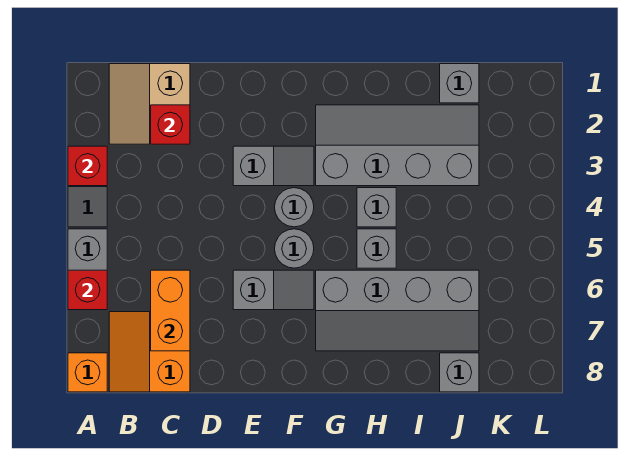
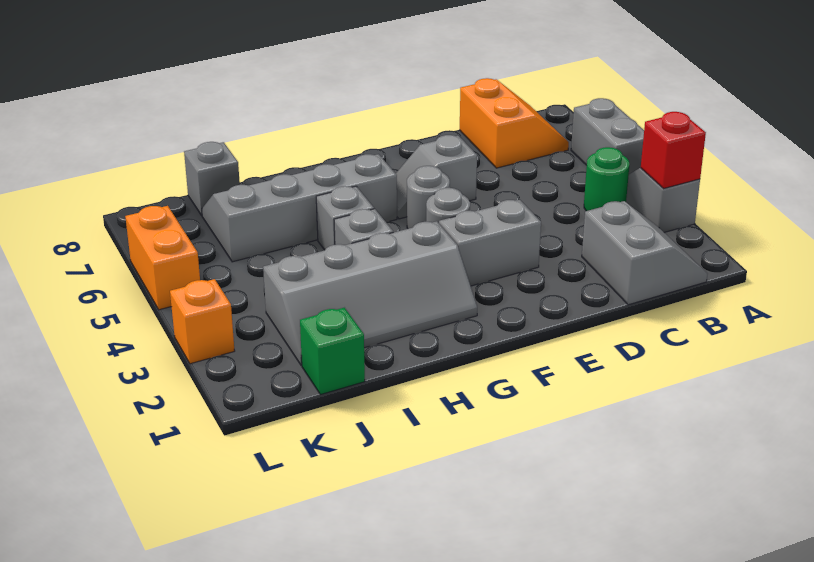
red brick A6 level 2 -> none
orange brick A8 level 1 -> orange brick L3 level 1
tan slope B1:C2 level 1 top C -> grey slope B1:C2 level 1 top C
none -> green round brick B4 level 1
red brick C2 level 2 -> none
orange brick C6:C7 level 2 -> orange brick L5:L6 level 1
grey slope E3:F3 level 1 top E -> grey brick E3:F3 level 1
grey brick J1 level 1 -> green brick J1 level 1

